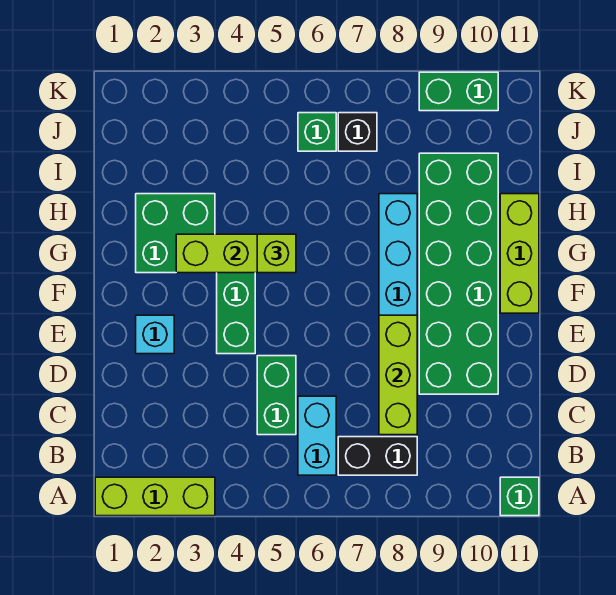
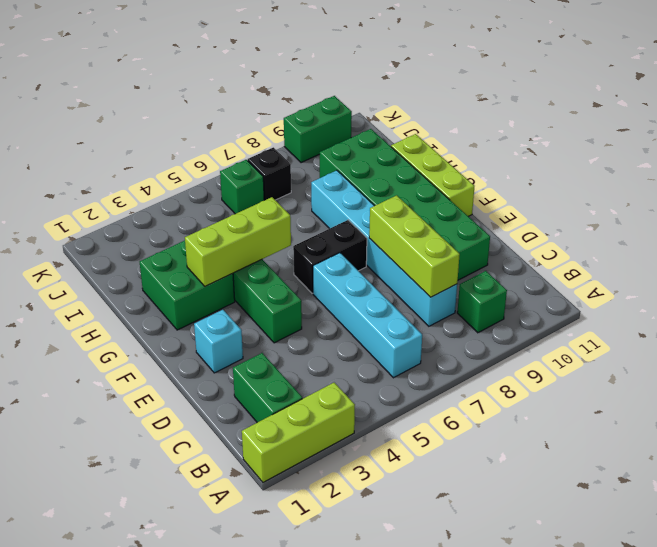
green brick A11 level 1 -> green brick B9 level 1
cyan brick B6:C6 level 1 -> cyan brick B6:E6 level 1
black brick B7:B8 level 1 -> black brick F6:F7 level 1
green brick C5:D5 level 1 -> green brick B2:C2 level 1
lime brick G5 level 3 -> none

